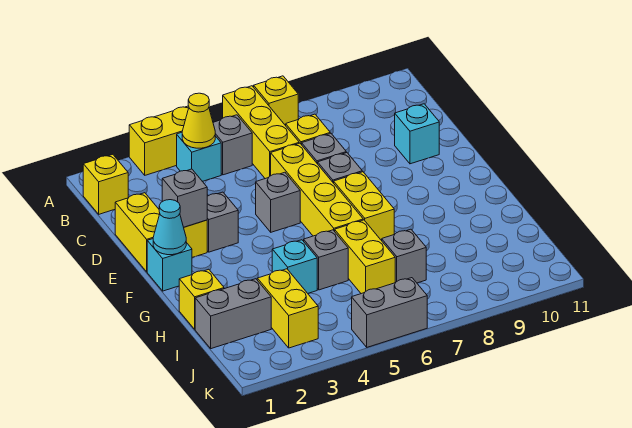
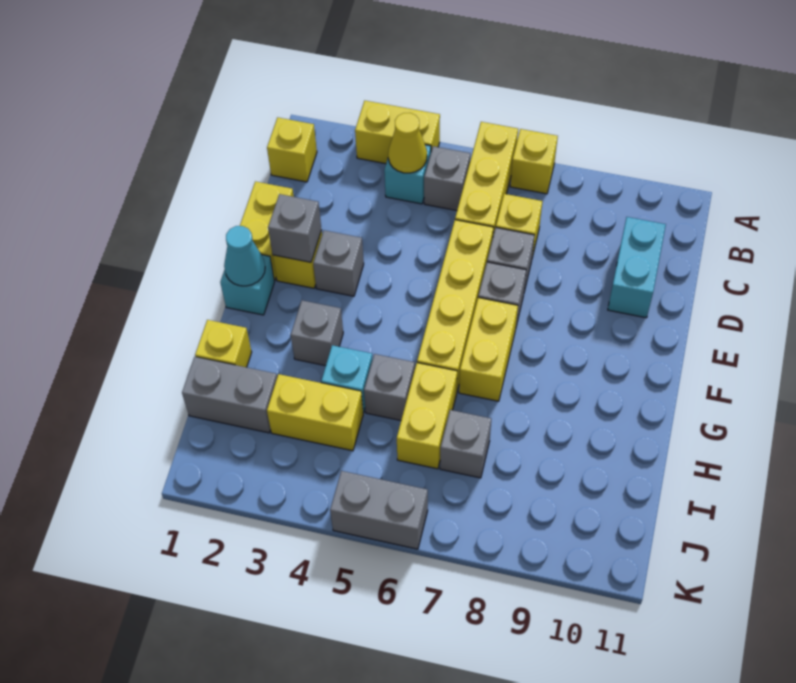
cyan brick D10 level 1 -> cyan brick C10:D10 level 1
grey brick E5 level 1 -> grey brick G3 level 1
yellow brick I3:J3 level 1 -> yellow brick I3:I4 level 1

